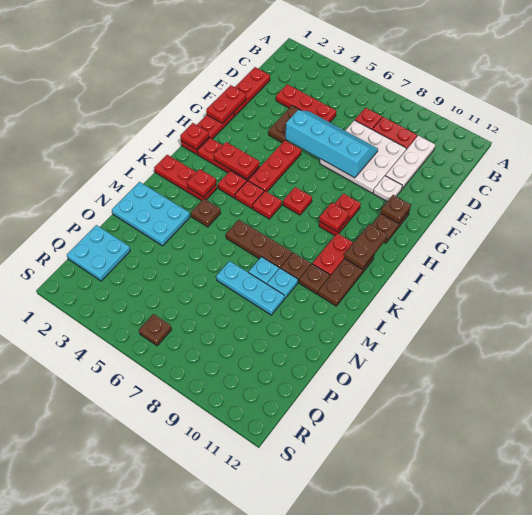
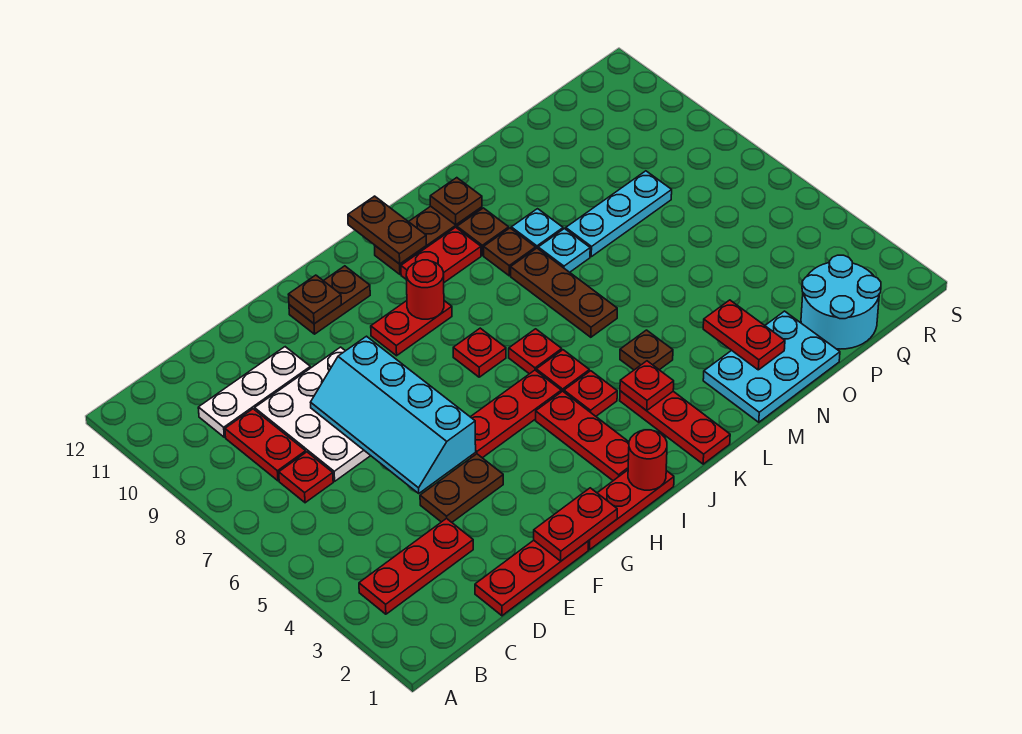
red plate D3:D5 level 1 -> red plate B3:D3 level 1
white plate F10 level 1 -> none
red plate I1 level 2 -> red round brick I1 level 2
red plate I3:I4 level 2 -> red plate N2:N3 level 2
red plate I9 level 2 -> red round brick I9 level 2
brown plate I11:J11 level 2 -> brown plate J11:J12 level 2
cyan plate M1:N3 level 1 -> cyan plate M1:O2 level 1
cyan plate N7:N9 level 1 -> cyan plate N8:P8 level 1
cyan plate P1:Q2 level 1 -> cyan round brick P1:Q2 level 1
brown plate R6 level 1 -> brown plate L11 level 2

